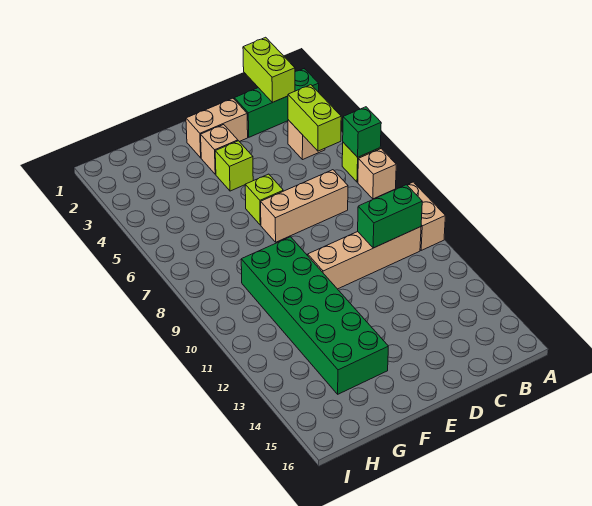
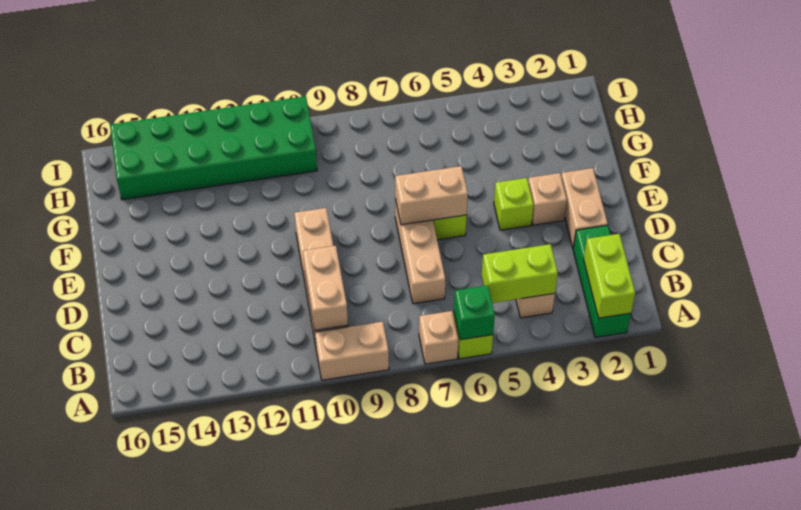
lime brick B1:B2 level 2 -> lime brick A2:B2 level 2
green brick B10:C10 level 2 -> tan brick B10:C10 level 2
none -> tan brick E6:E7 level 2
green brick F9:G14 level 1 -> green brick H10:I15 level 1

